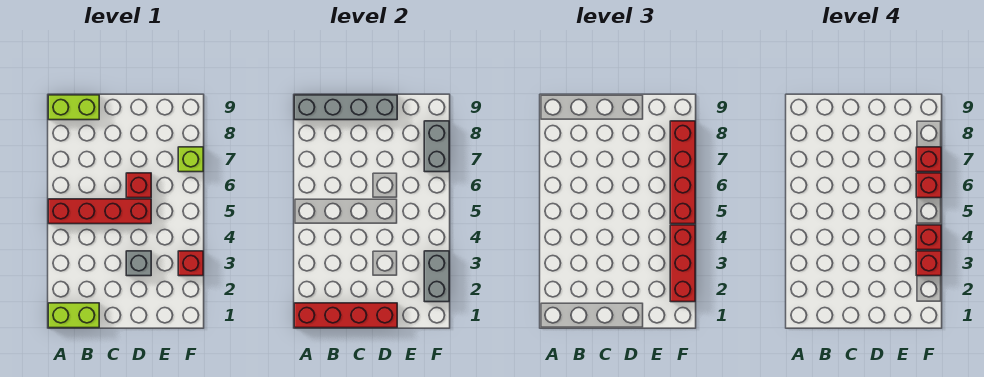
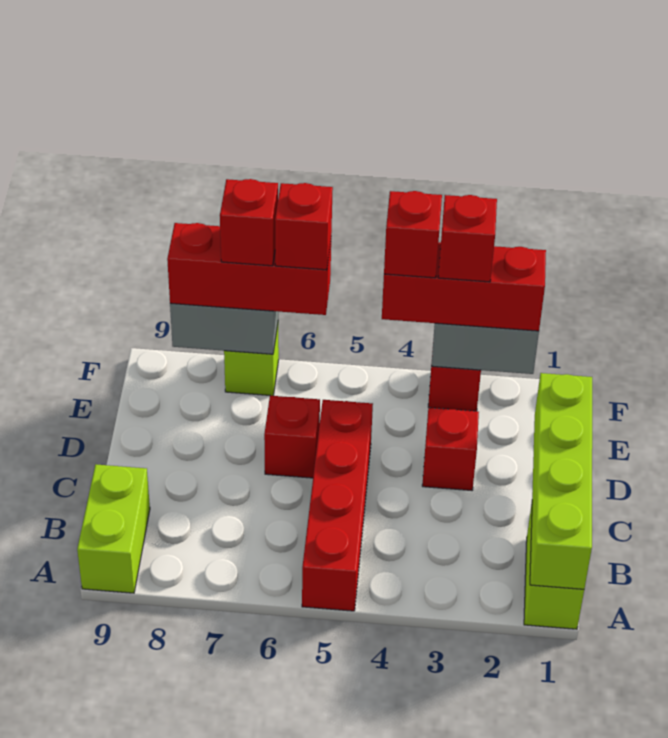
red brick A1:D1 level 2 -> lime brick A1:D1 level 2
grey brick A9:D9 level 2 -> none
grey brick D3 level 1 -> red brick D3 level 1
red brick F5:F8 level 3 -> red brick F6:F8 level 3

